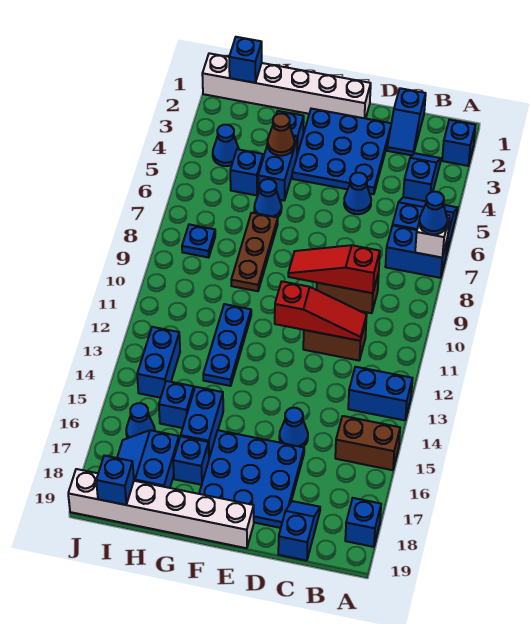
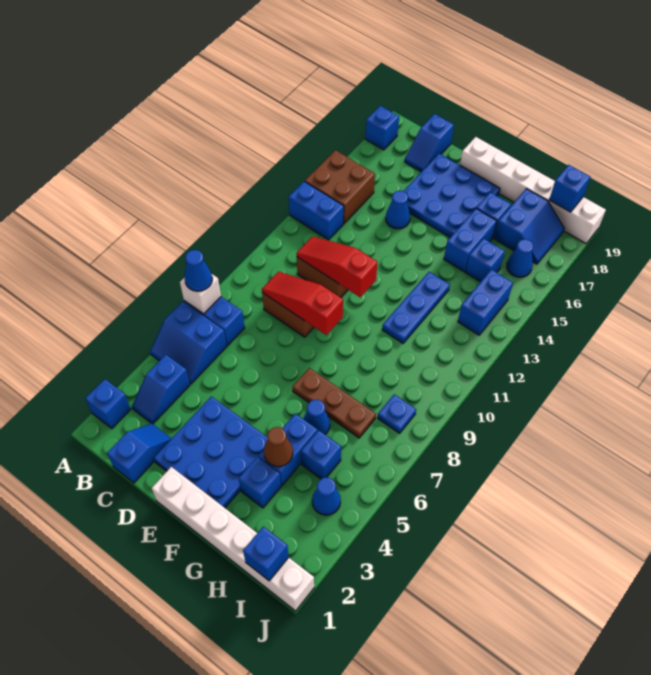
brown brick A15:B15 level 1 -> brown brick A14:B15 level 1
red slope C9:E9 level 2 top C -> red slope C9:E9 level 2 top E
blue cone D5 level 1 -> none
brown plate G7:G9 level 1 -> brown plate F7:H7 level 1

